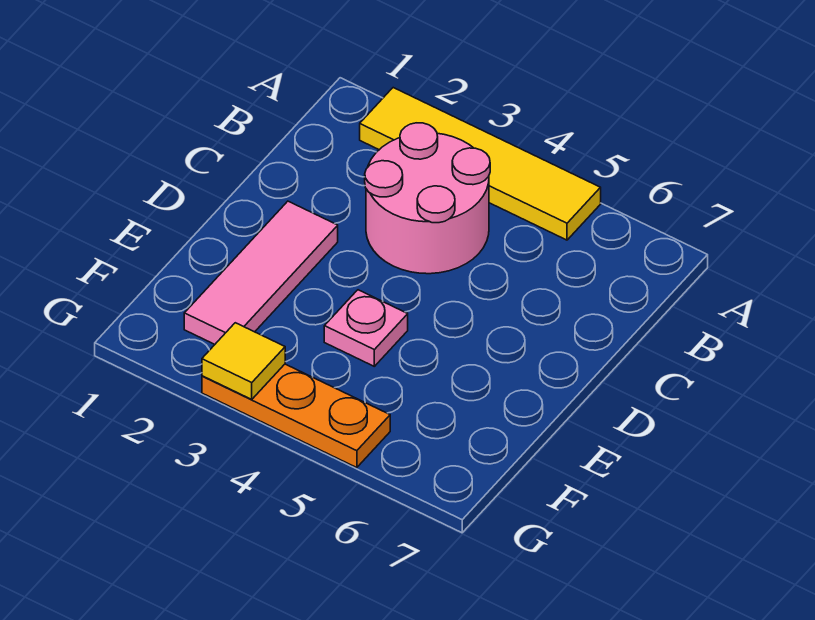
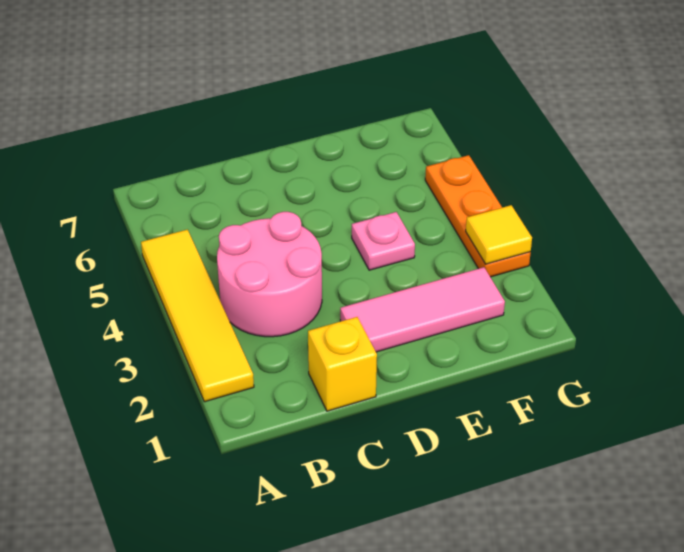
none -> yellow brick C1 level 1

